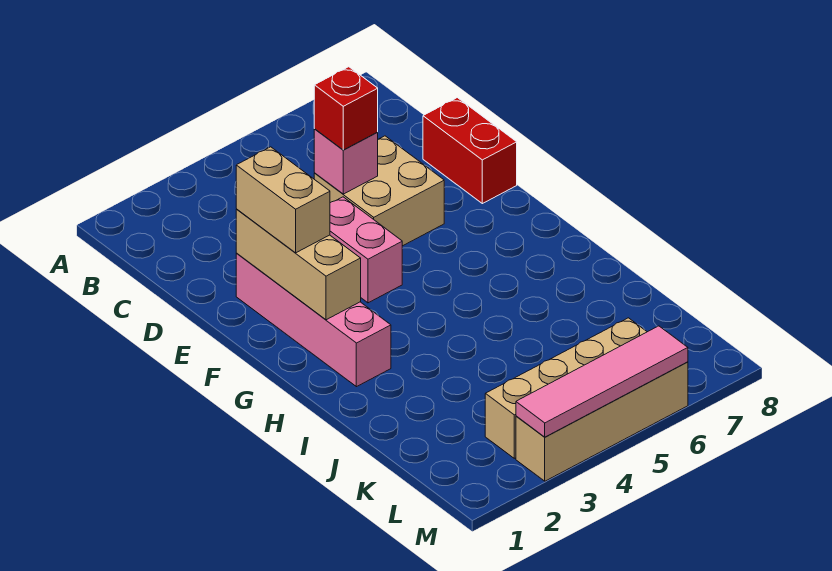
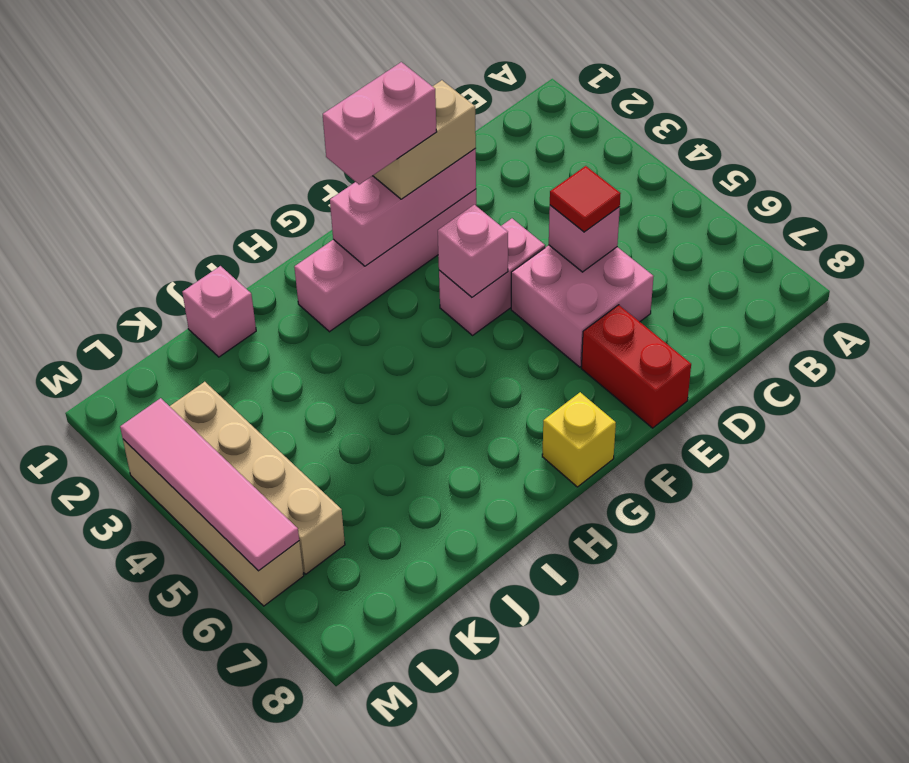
tan brick D5:E6 level 1 -> pink brick D5:E6 level 1
red brick D5 level 3 -> red tile D5 level 3
red brick D8:E8 level 1 -> red brick E7:E8 level 1
tan brick E2:G2 level 2 -> pink brick E2:G2 level 2
none -> pink brick F2:G2 level 4
none -> pink brick F4 level 2
none -> yellow brick G8 level 1
none -> pink brick J1 level 1

